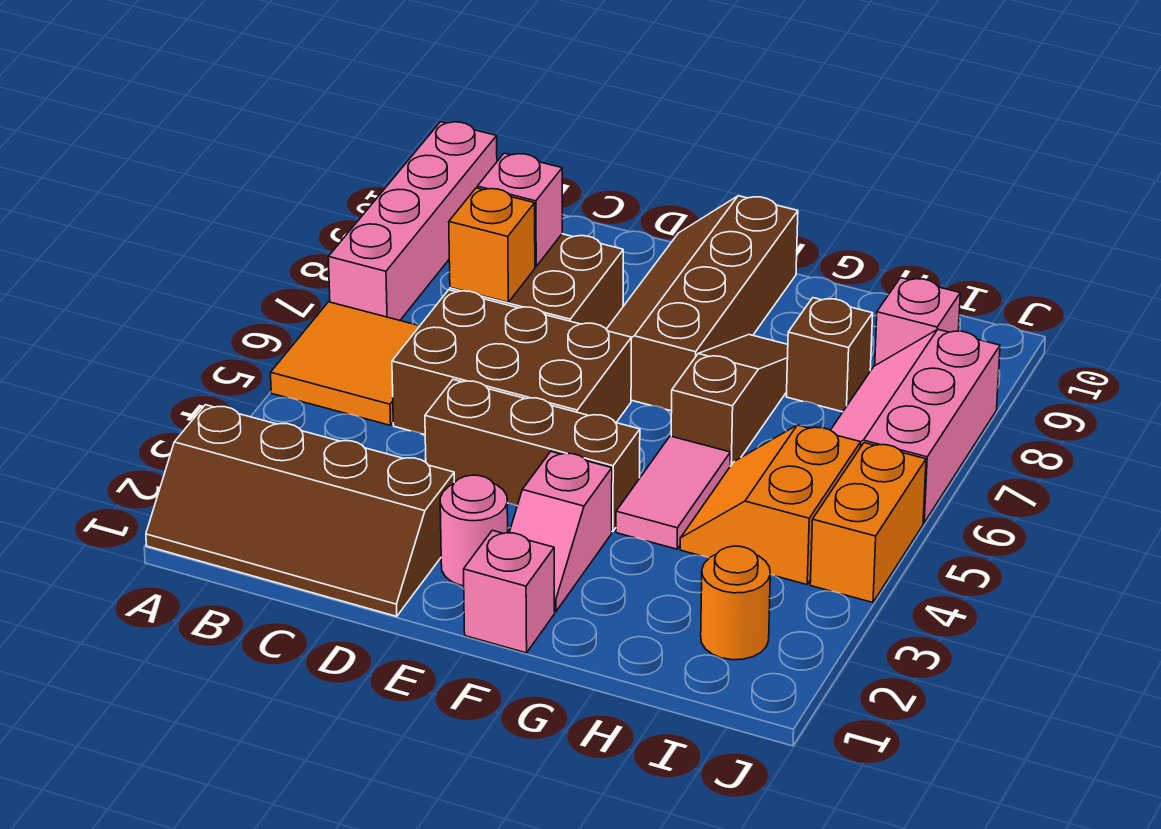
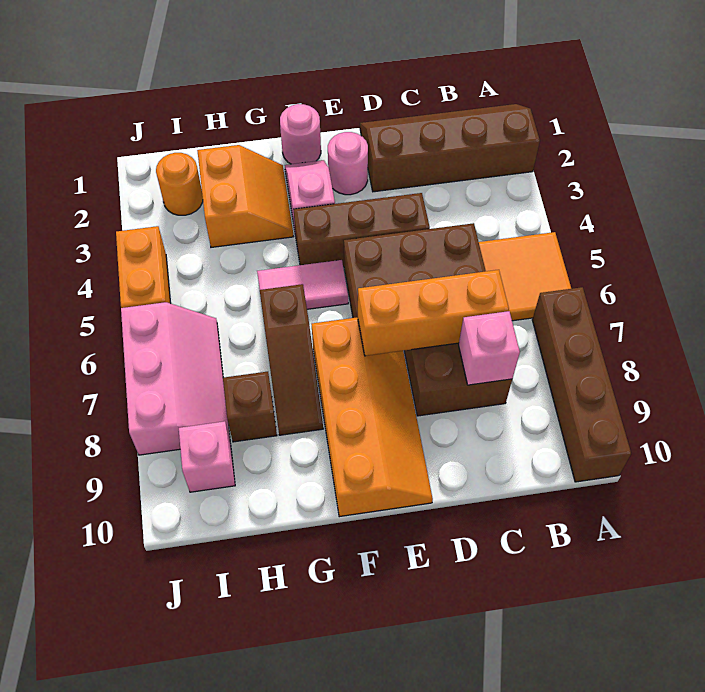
pink brick A7:A10 level 1 -> brown brick A7:A10 level 1
orange brick C7 level 2 -> orange brick C7:E7 level 2
brown slope E7:F10 level 1 top F -> orange slope E7:F10 level 1 top F
pink brick F1 level 1 -> pink round brick F1 level 1
pink tile G4:G5 level 1 -> pink tile F5:G5 level 1
orange slope H4:I5 level 1 top I -> orange slope G2:H3 level 1 top H

